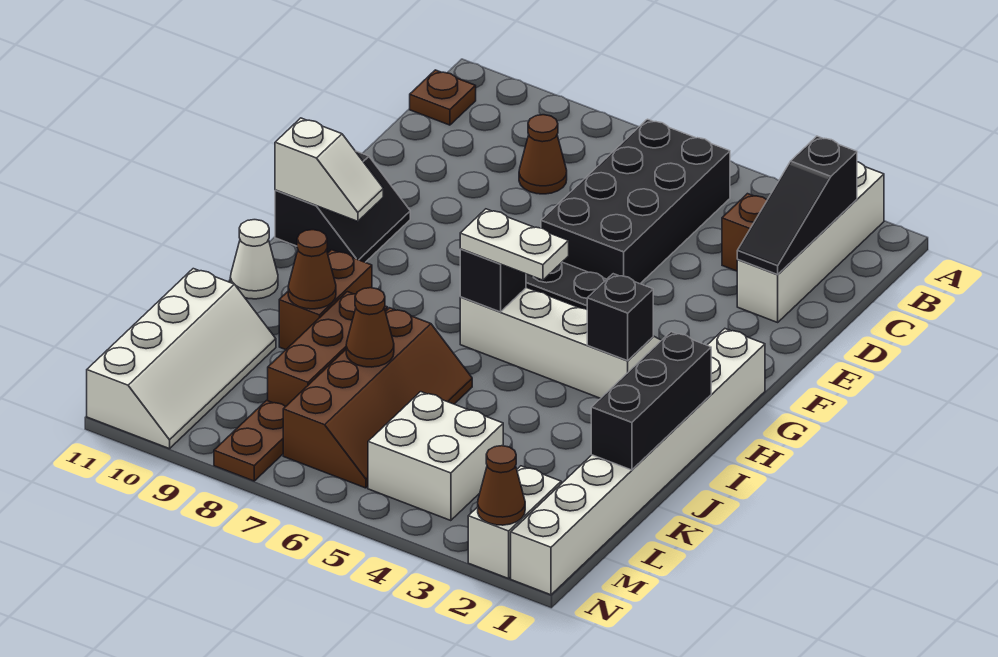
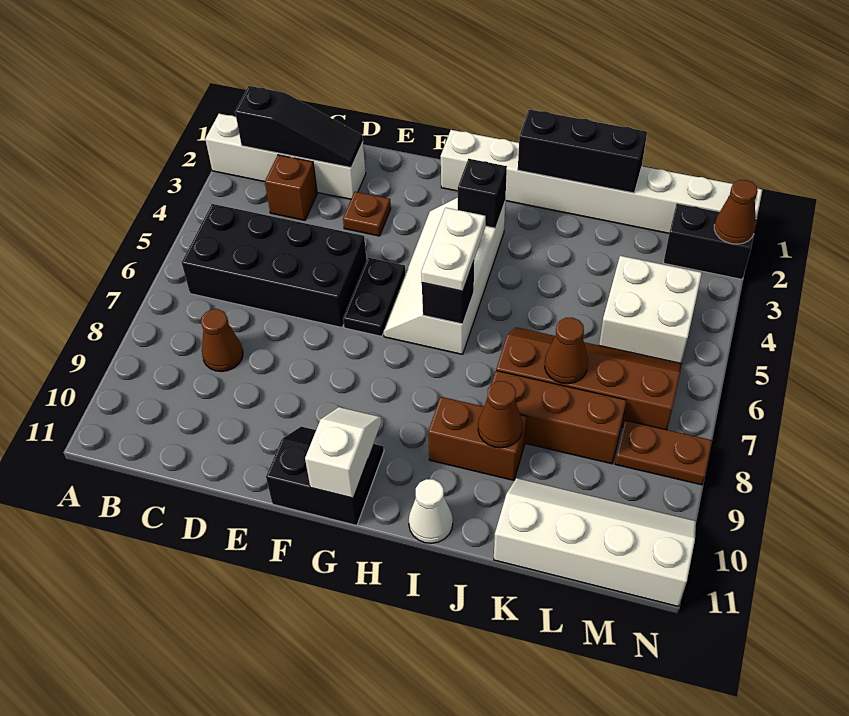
brown plate B11 level 1 -> brown plate E3 level 1
white brick M2:N2 level 1 -> black brick M2:N2 level 1

